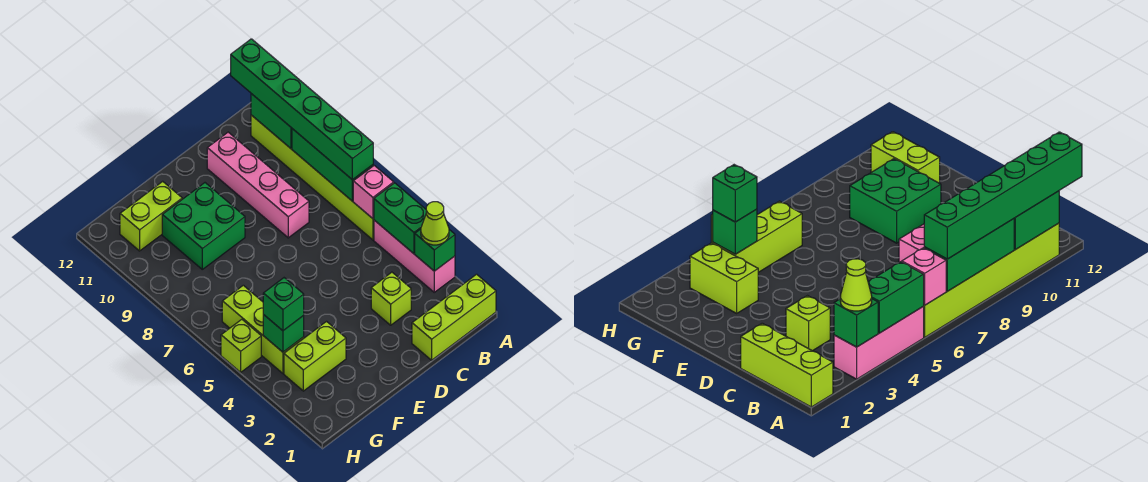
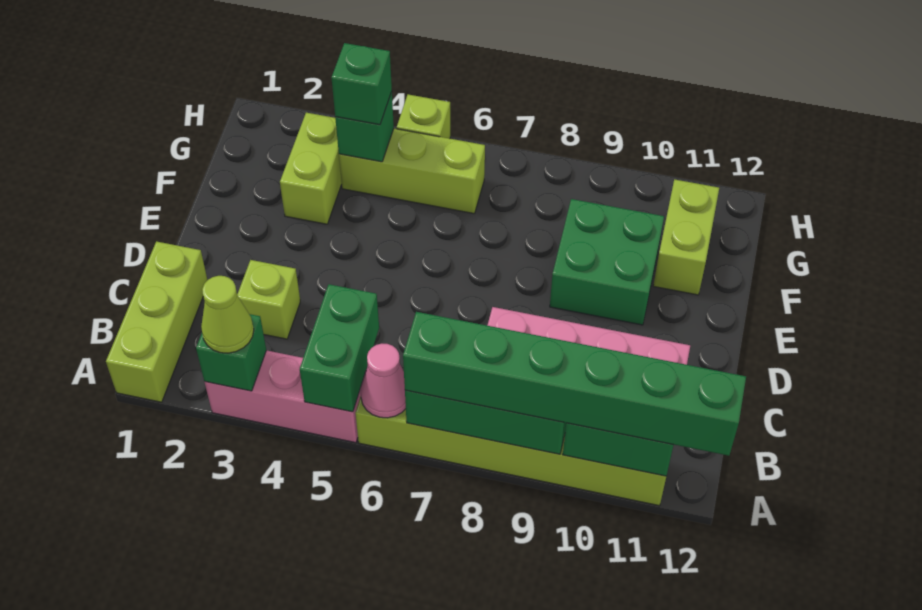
green brick A4:A5 level 2 -> green brick A5:B5 level 2
pink brick A6 level 2 -> pink cone A6 level 2

